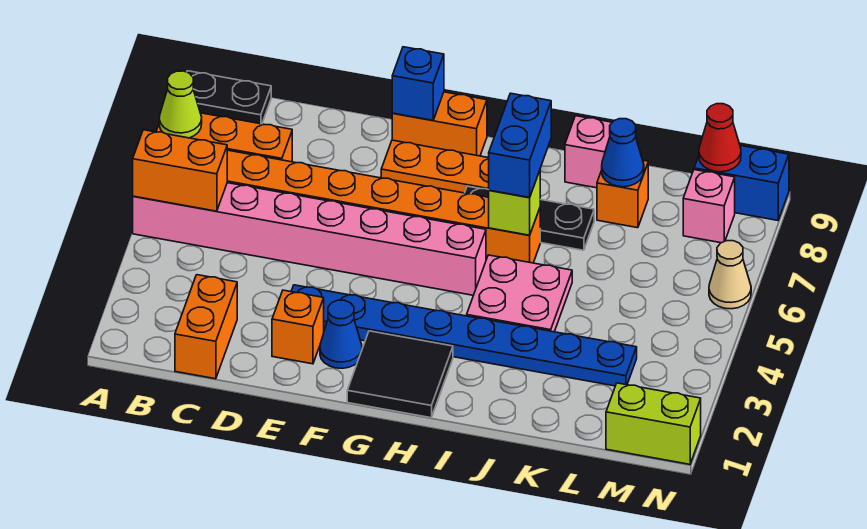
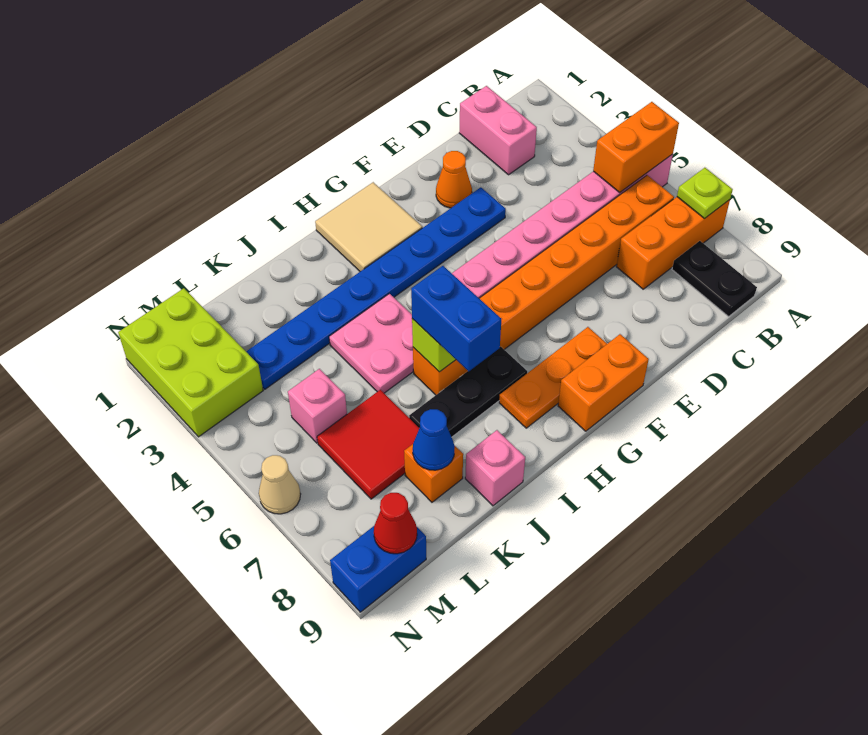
lime cone A7 level 2 -> lime plate A7 level 2
black plate A9:B9 level 1 -> black plate B8:B9 level 1
orange brick C1:C2 level 1 -> pink brick C1:C2 level 1
orange brick E2 level 1 -> orange cone E2 level 1
blue cone F2 level 1 -> none
blue brick F9 level 2 -> none
black tile G1:H2 level 1 -> tan tile G1:H2 level 1
none -> red tile K6:L7 level 1
lime brick M1:N1 level 1 -> lime brick M1:N3 level 1
pink brick M8 level 1 -> pink brick L5 level 1

